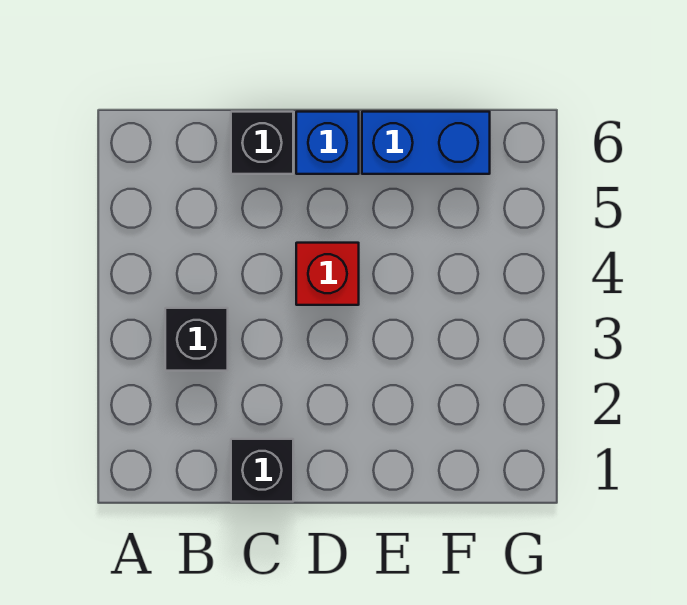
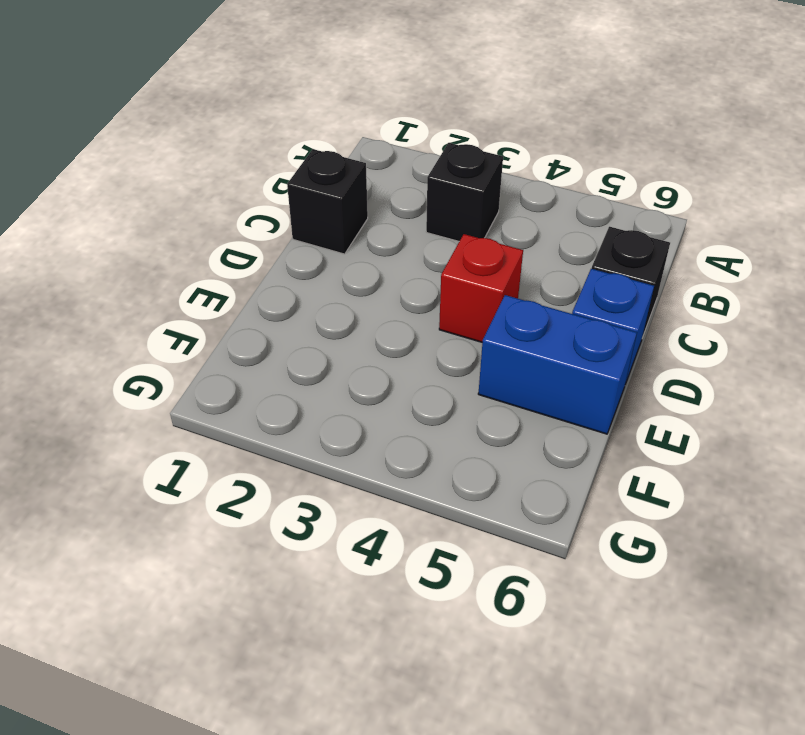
blue brick E6:F6 level 1 -> blue brick E5:E6 level 1

